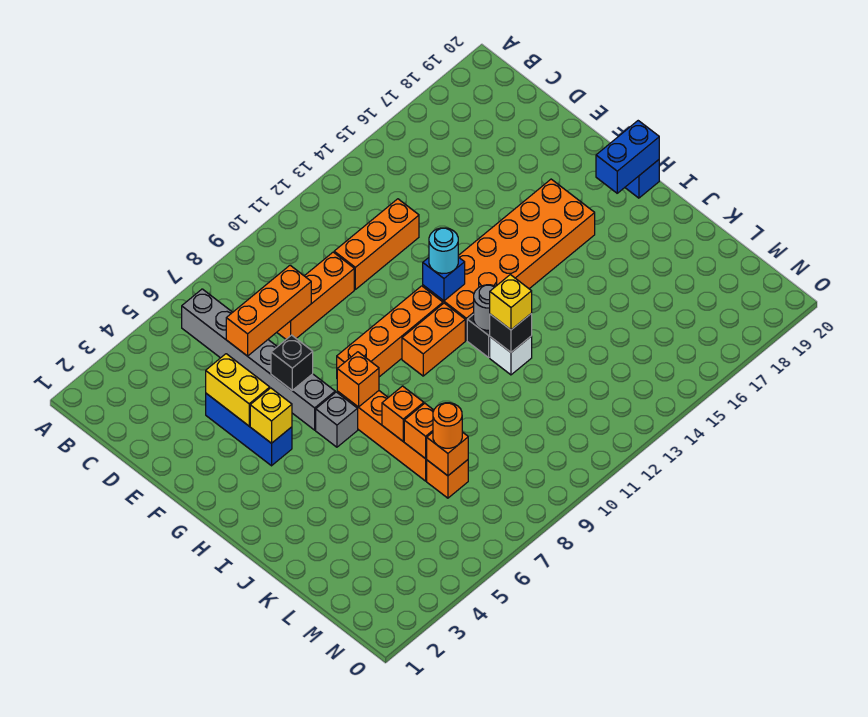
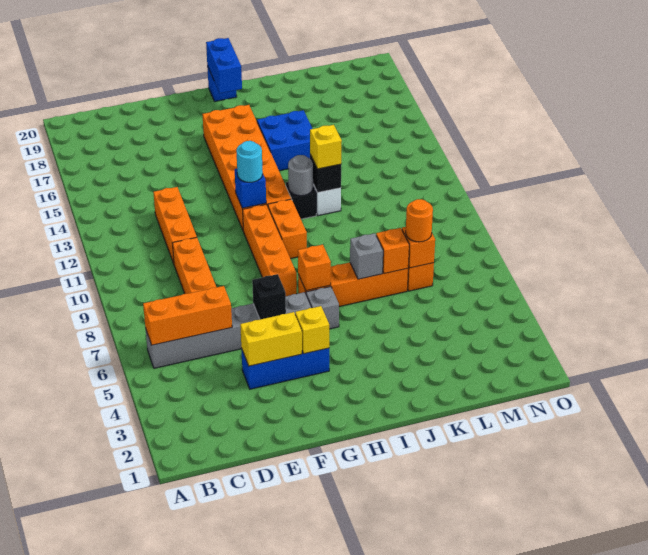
orange brick D6:D8 level 2 -> orange brick B6:D6 level 2
none -> blue brick I15:J16 level 1
orange brick J7 level 2 -> grey brick J7 level 2

